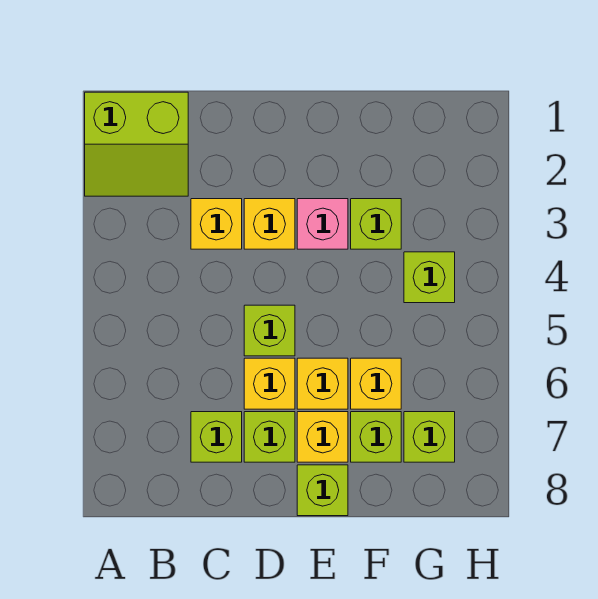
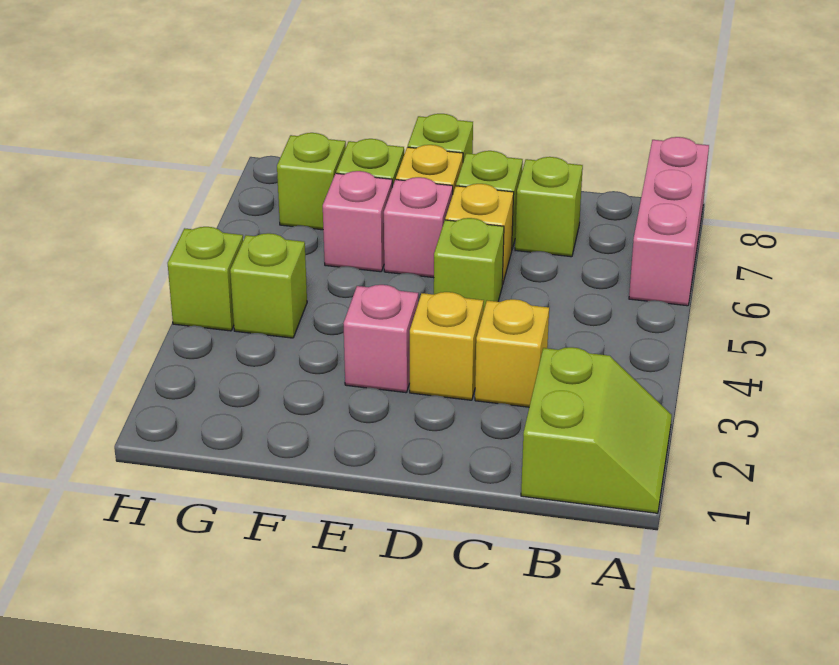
lime slope A1:B2 level 1 top 1 -> lime slope A1:B2 level 1 top B
none -> pink brick A6:A8 level 1
yellow brick E6 level 1 -> pink brick E6 level 1
lime brick F3 level 1 -> lime brick H4 level 1
yellow brick F6 level 1 -> pink brick F6 level 1

